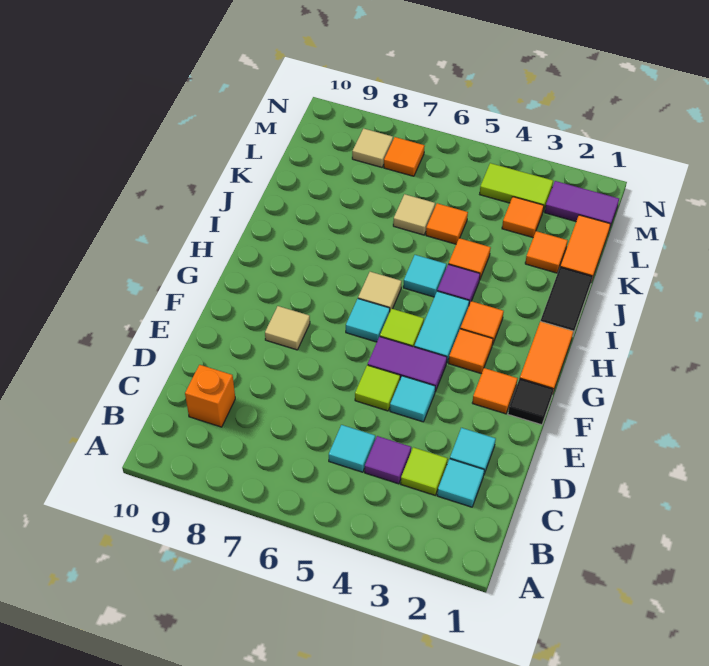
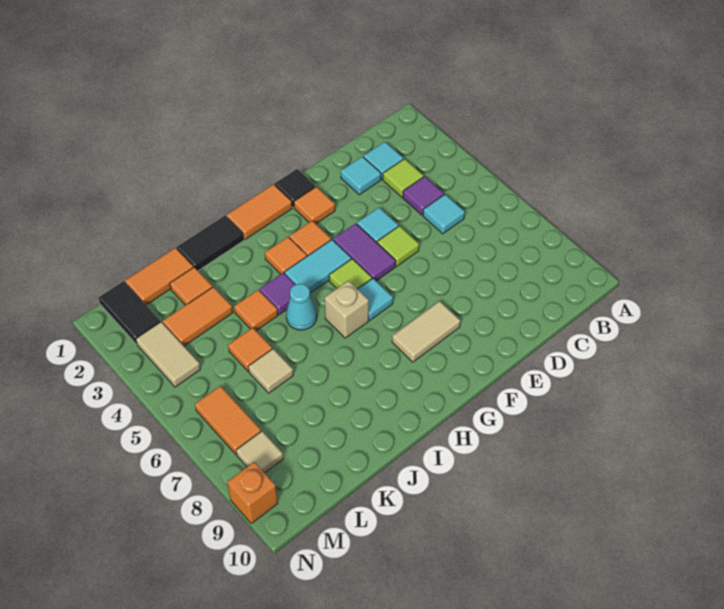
orange brick C9 level 1 -> orange brick N9 level 1
tan tile F8 level 1 -> tan tile F8:G8 level 1
tan tile H6 level 1 -> tan brick H6 level 1
cyan tile I5 level 1 -> cyan cone I5 level 1
orange tile L3 level 1 -> orange tile K3:L3 level 1
purple tile M1:M2 level 1 -> black tile M1:M2 level 1
lime tile M3:M4 level 1 -> tan tile M3:M4 level 1
orange tile M7 level 1 -> orange tile M6:M7 level 1

